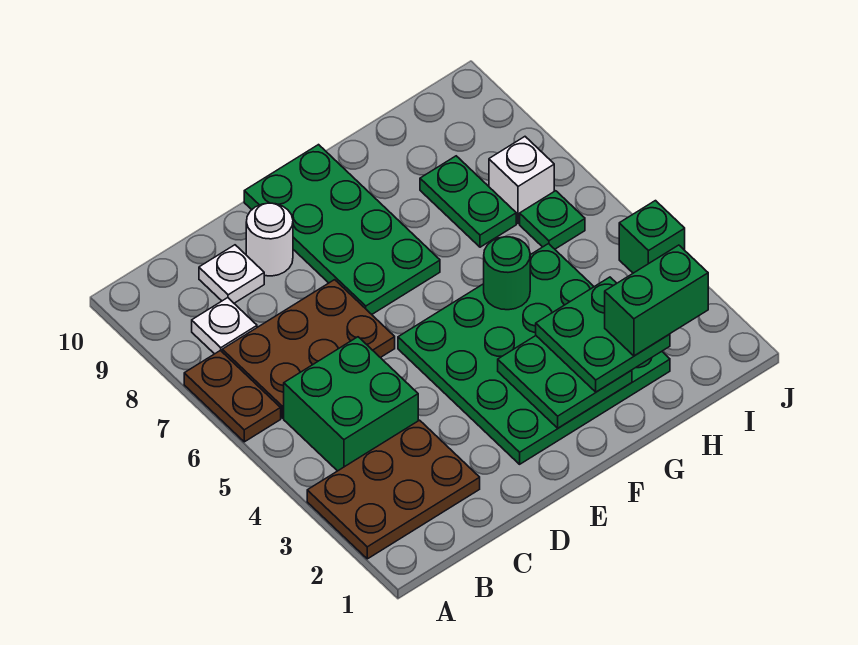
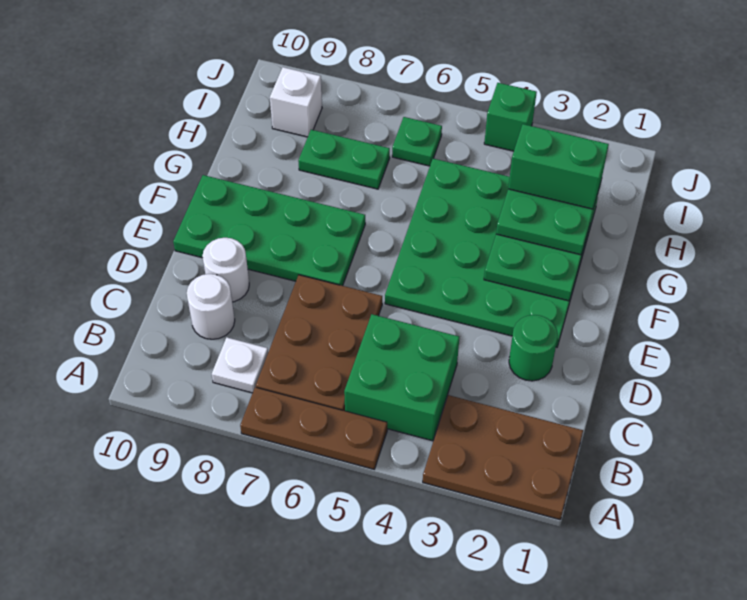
brown plate A2:C3 level 1 -> brown plate A1:B3 level 1
brown plate A6:A7 level 1 -> brown plate A5:A7 level 1
white plate C9 level 1 -> white round brick C9 level 1
green round brick G5 level 2 -> green round brick D2 level 1
green brick H2:I2 level 4 -> green brick H2:H3 level 4
white brick I7 level 1 -> white brick I9 level 1

